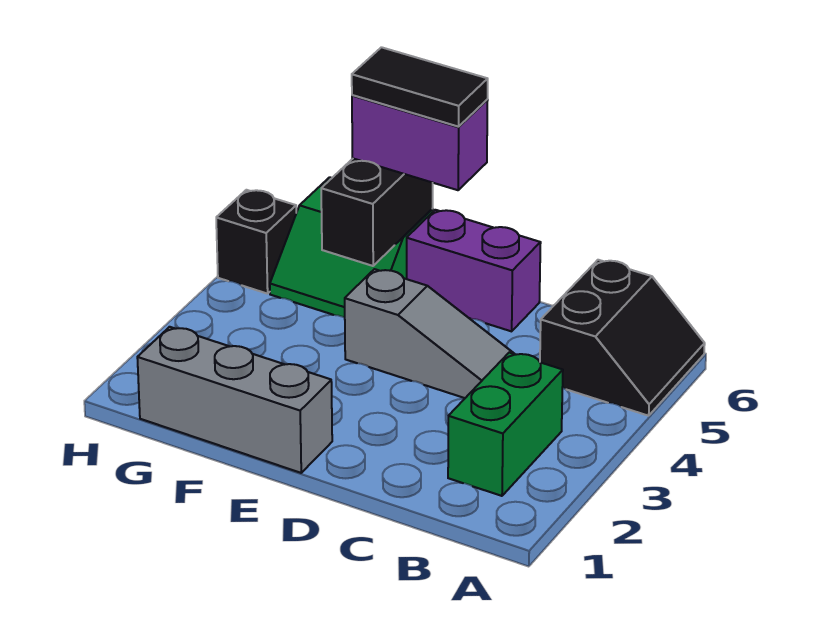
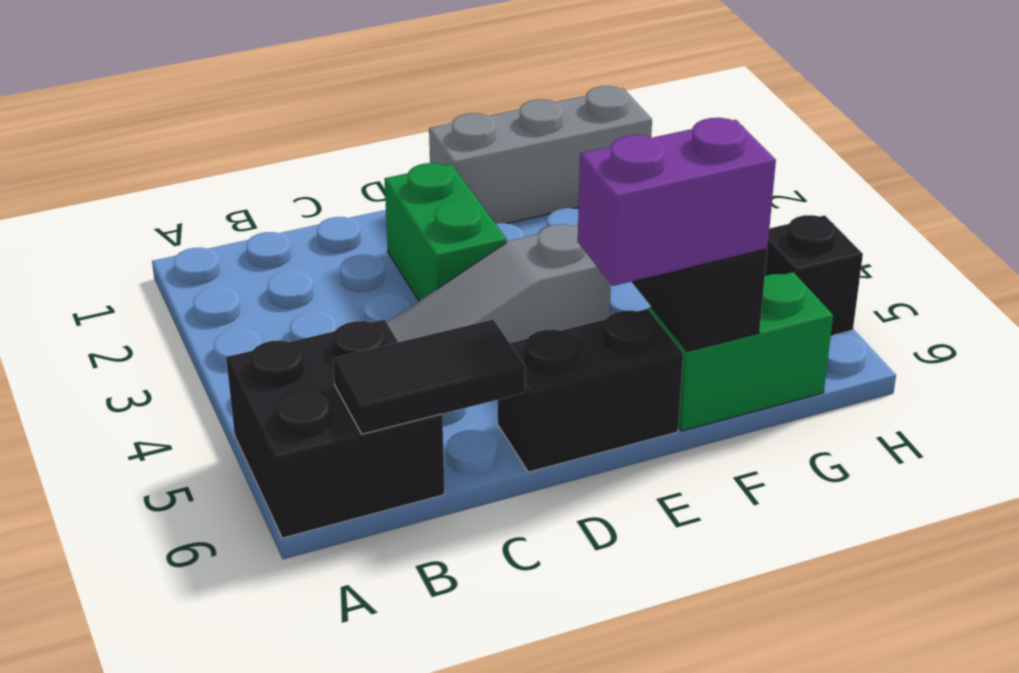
black slope A5:B6 level 1 top B -> black brick A5:B6 level 1
green brick B2:B3 level 1 -> green brick D2:D3 level 1
purple brick D6:E6 level 1 -> black brick D6:E6 level 1
black tile E6:F6 level 4 -> black tile B6:C6 level 2

